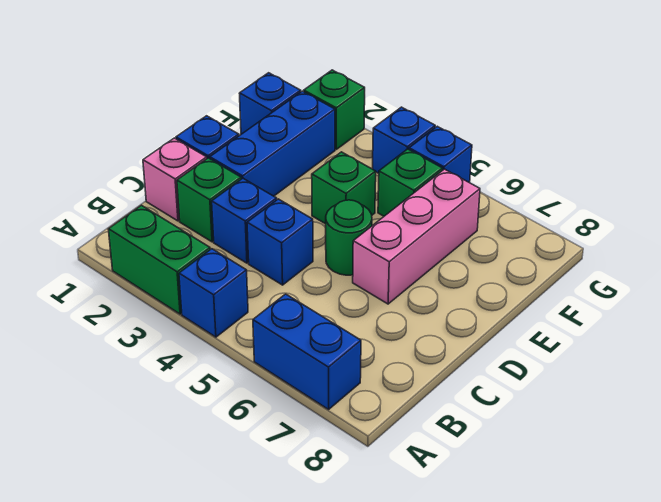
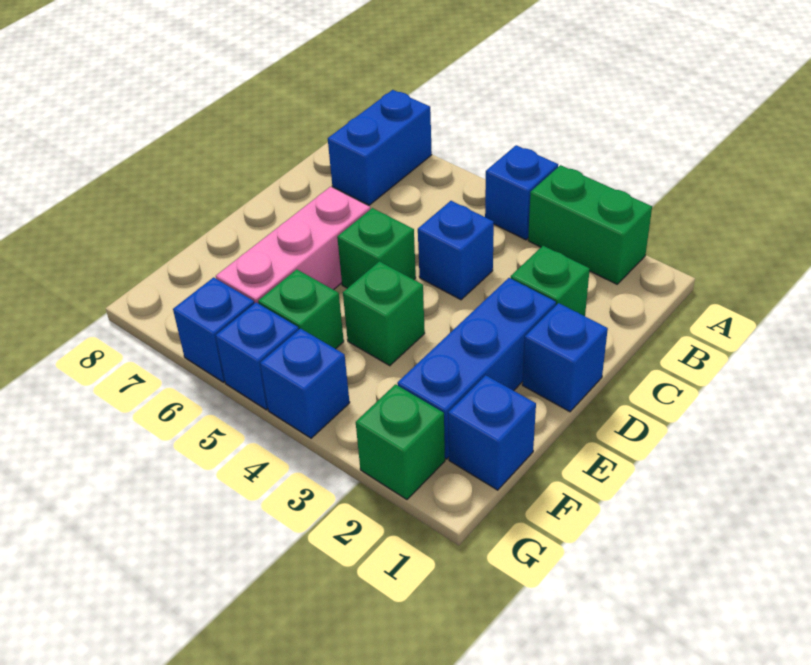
blue brick A6:A7 level 1 -> blue brick A7:B7 level 1
pink brick C1 level 1 -> none
blue brick C3 level 1 -> blue brick G6 level 1
green round brick D5 level 1 -> green brick D5 level 1

